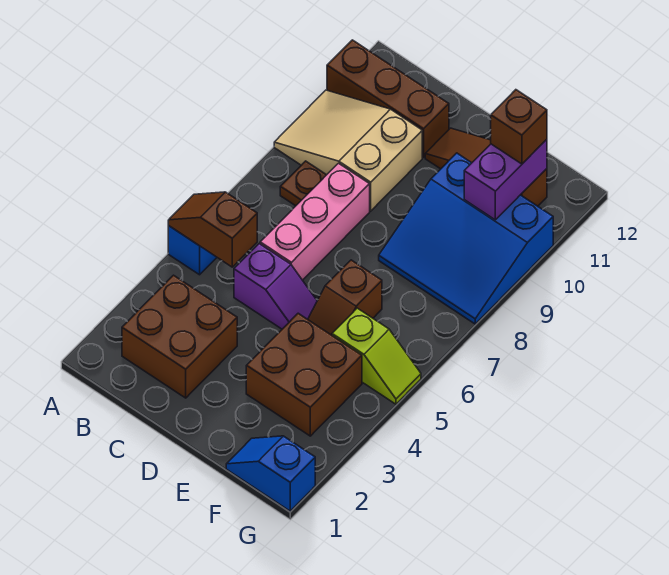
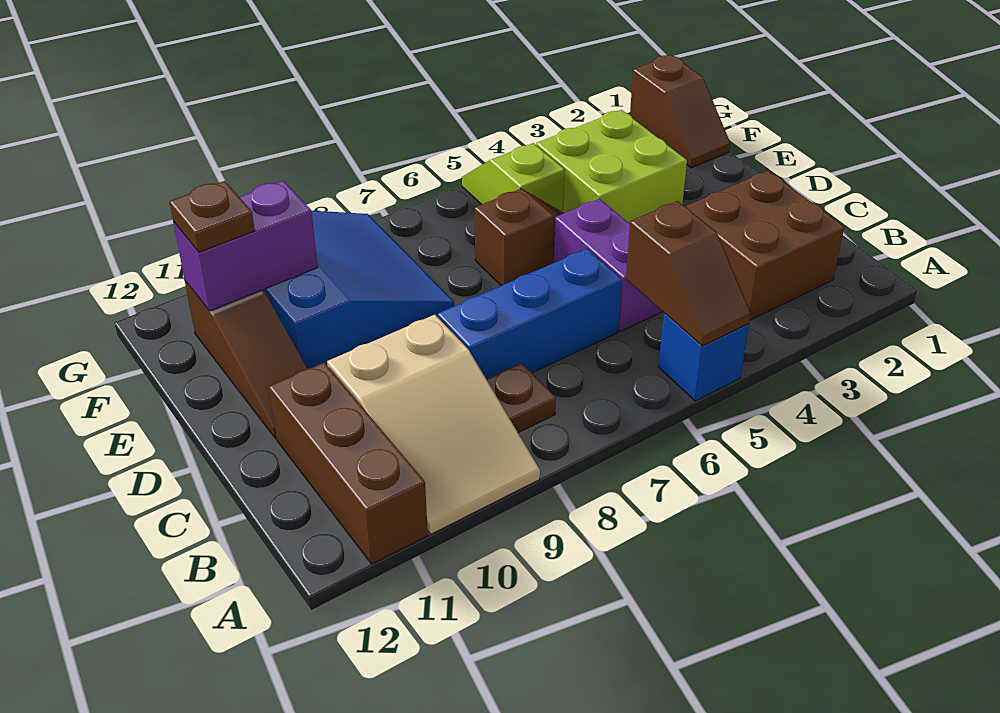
purple slope C5:D5 level 1 top C -> purple brick C5:D5 level 1
pink brick C6:C8 level 1 -> blue brick C6:C8 level 1
brown brick E3:F4 level 1 -> lime brick E3:F4 level 1
blue slope F1:G1 level 1 top G -> brown slope F1:G1 level 1 top G
brown brick F11 level 3 -> brown plate F11 level 3

